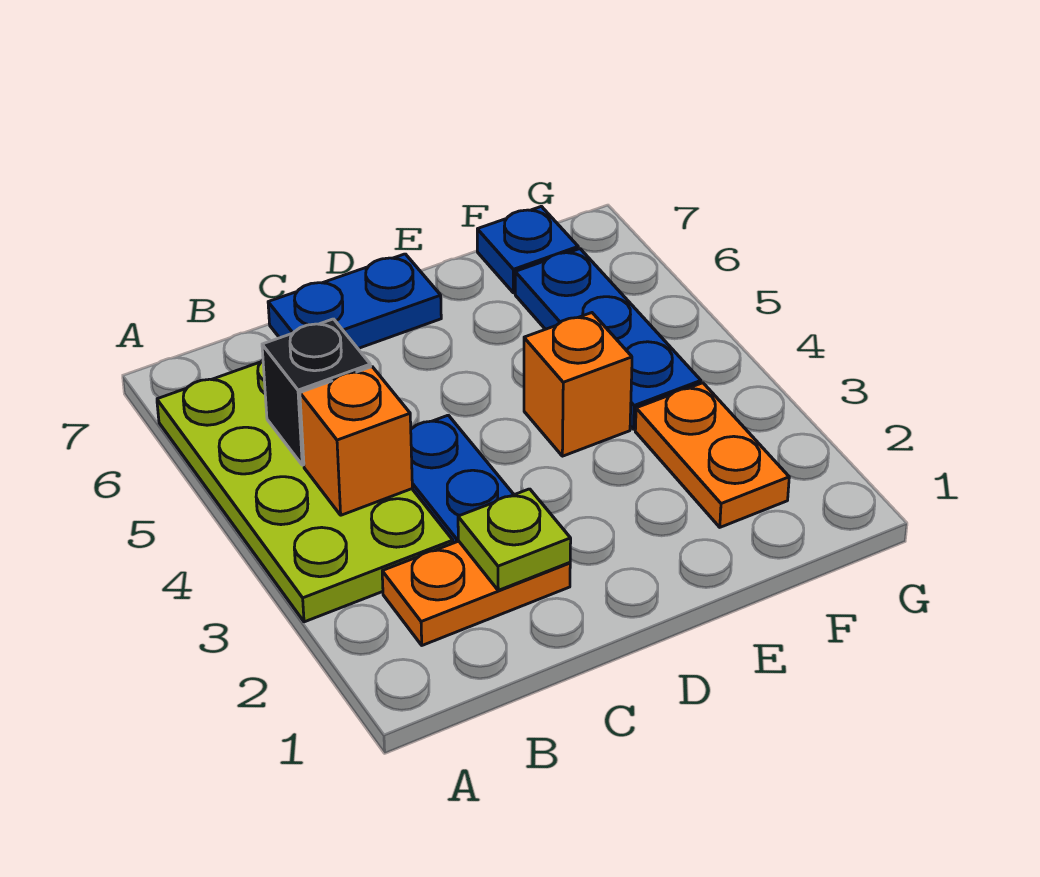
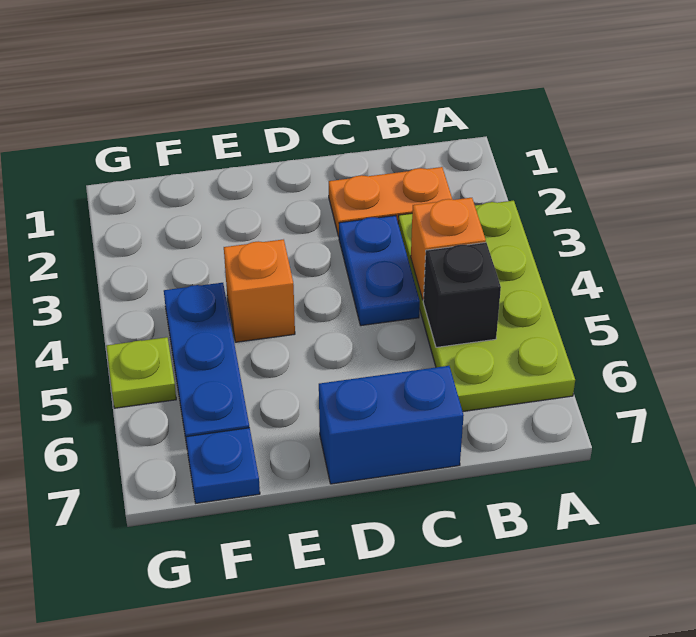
lime plate C2 level 2 -> lime plate G5 level 1
blue plate C7:D7 level 1 -> blue brick C7:D7 level 1
orange plate F2:F3 level 1 -> none

